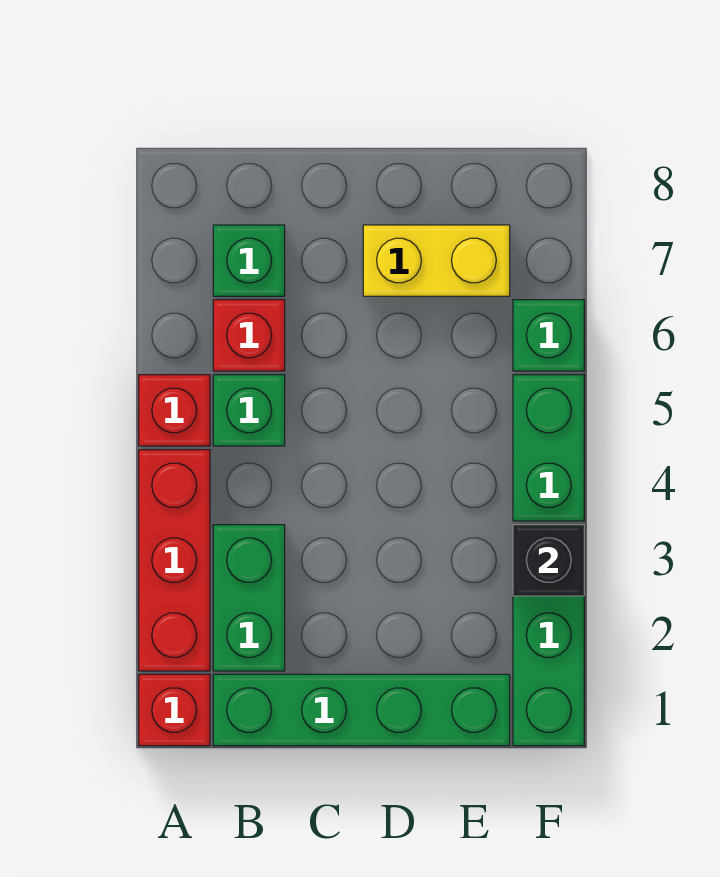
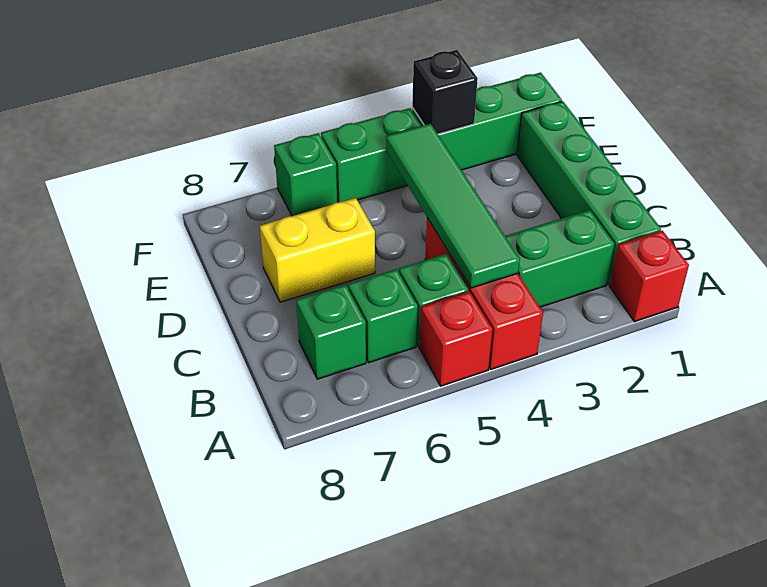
red brick A2:A4 level 1 -> red brick A4:C4 level 1
none -> green tile B4:E4 level 2
red brick B6 level 1 -> green brick B6 level 1
yellow brick D7:E7 level 1 -> yellow brick D6:D7 level 1

